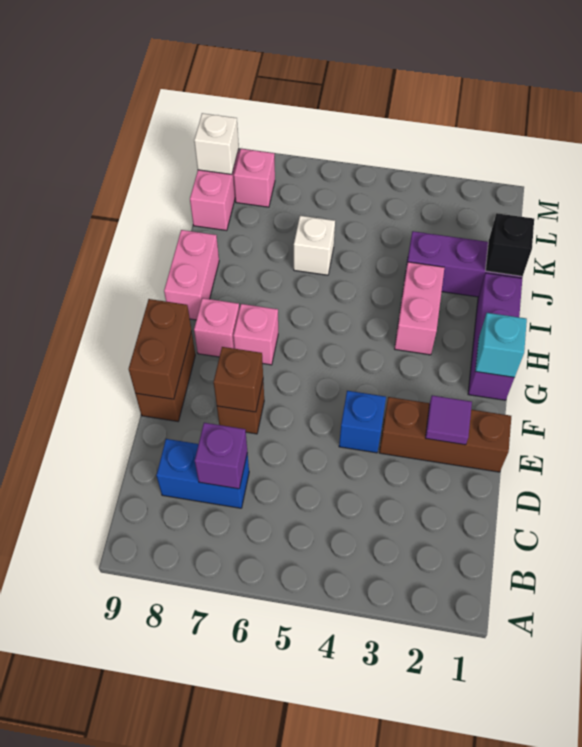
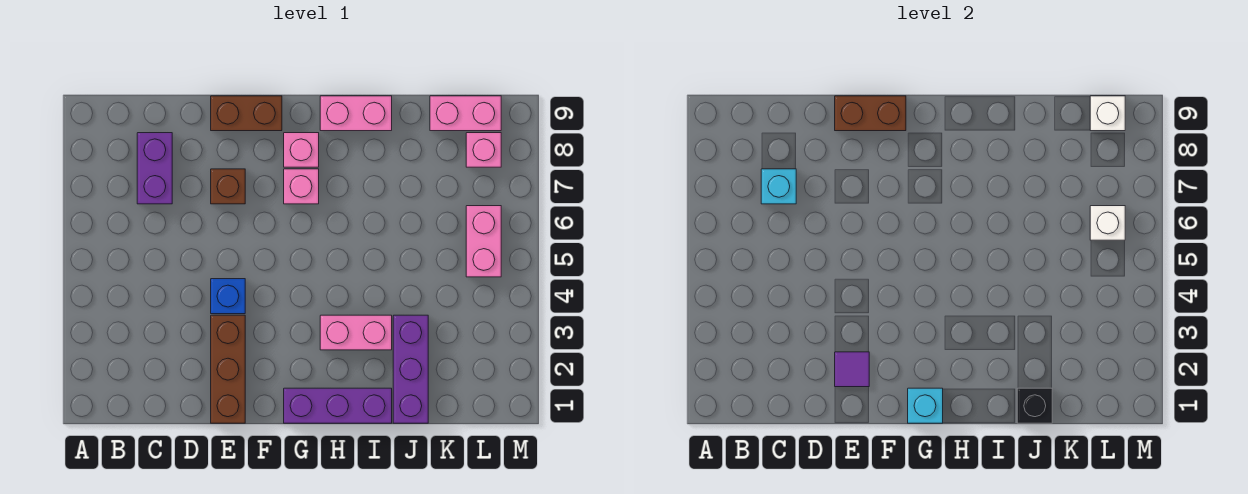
blue brick C7:C8 level 1 -> purple brick C7:C8 level 1
purple brick C7 level 2 -> cyan brick C7 level 2
brown brick E7 level 2 -> none
white brick J6 level 1 -> white brick L6 level 2
none -> pink brick L5:L6 level 1

